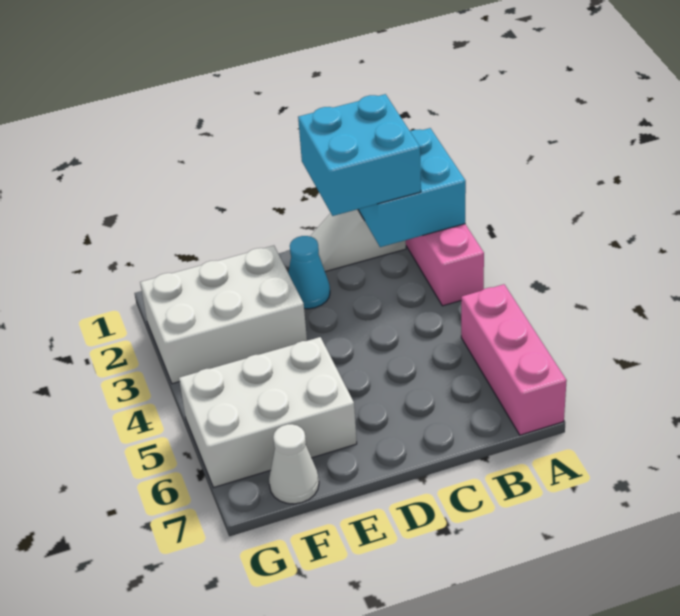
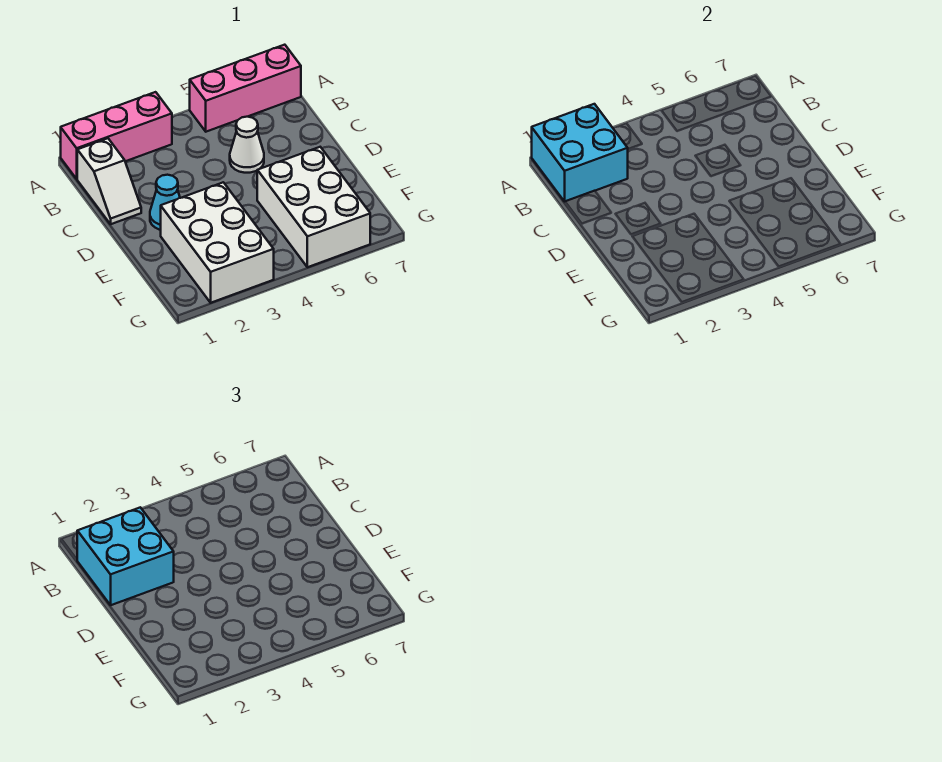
white cone F7 level 1 -> white cone C5 level 1

